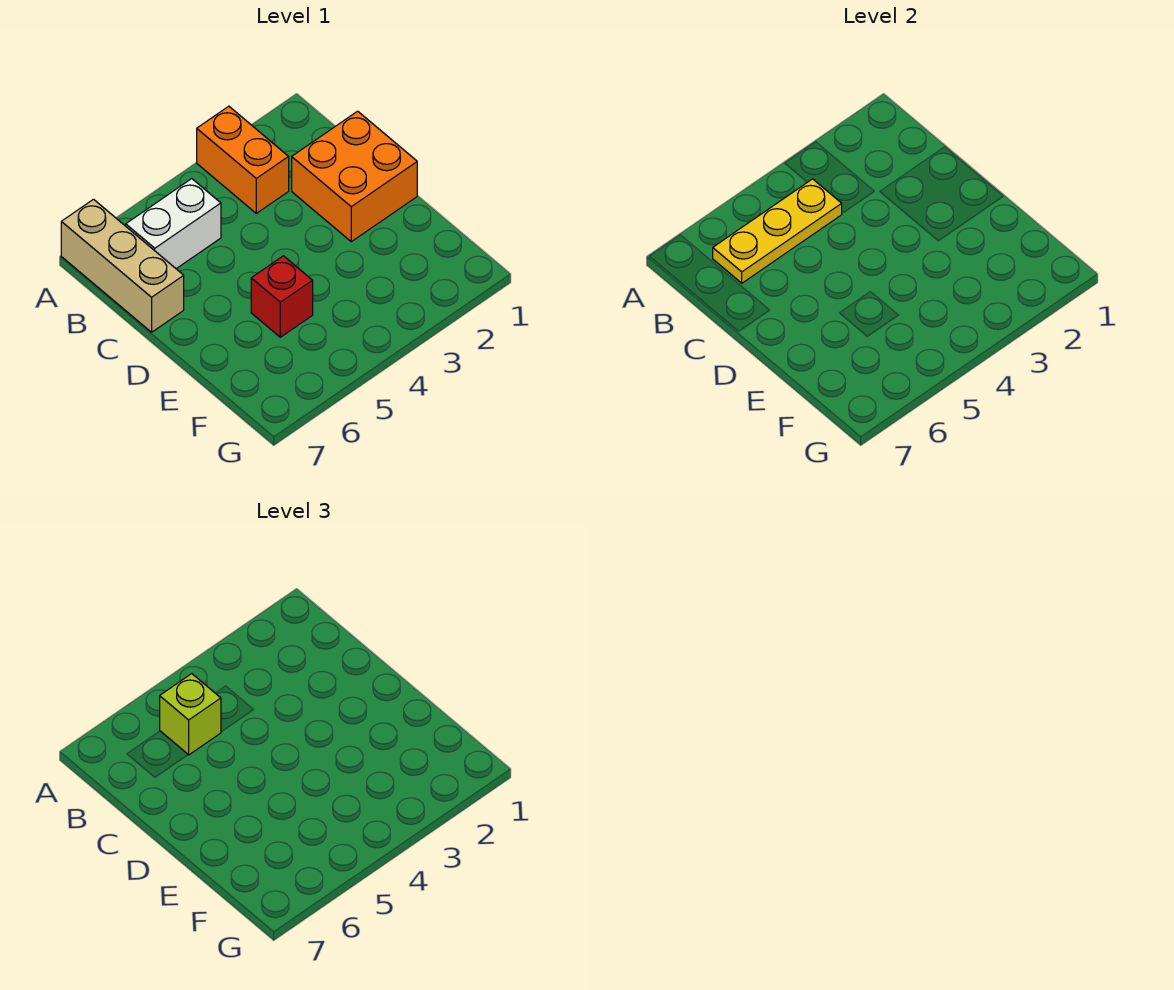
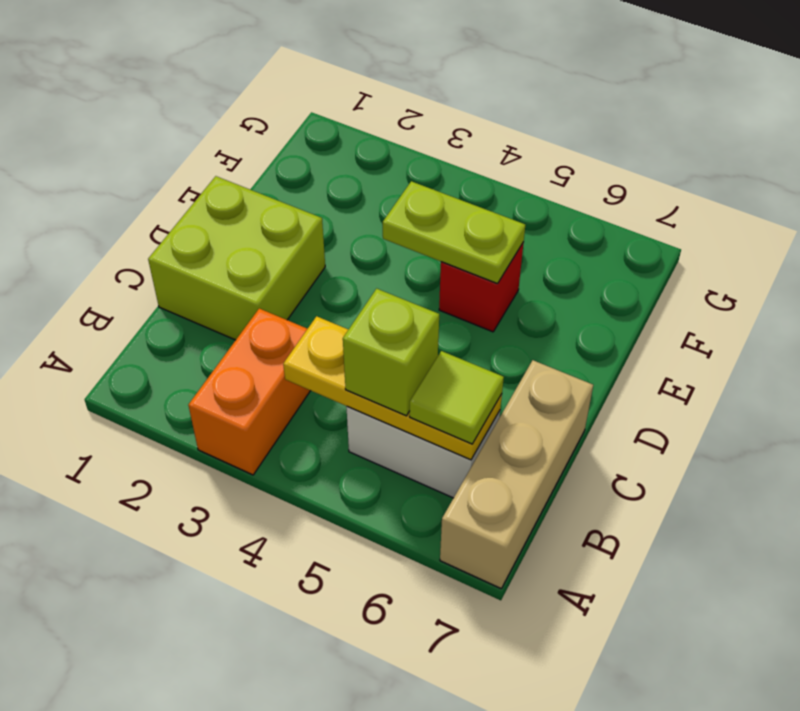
none -> lime tile B6 level 3
orange brick C1:D2 level 1 -> lime brick C1:D2 level 1
none -> lime plate E4:E5 level 2

